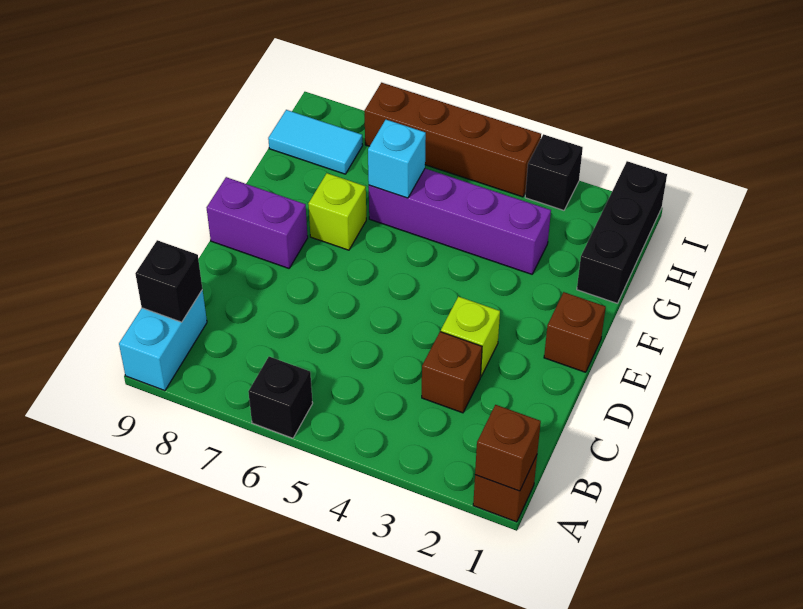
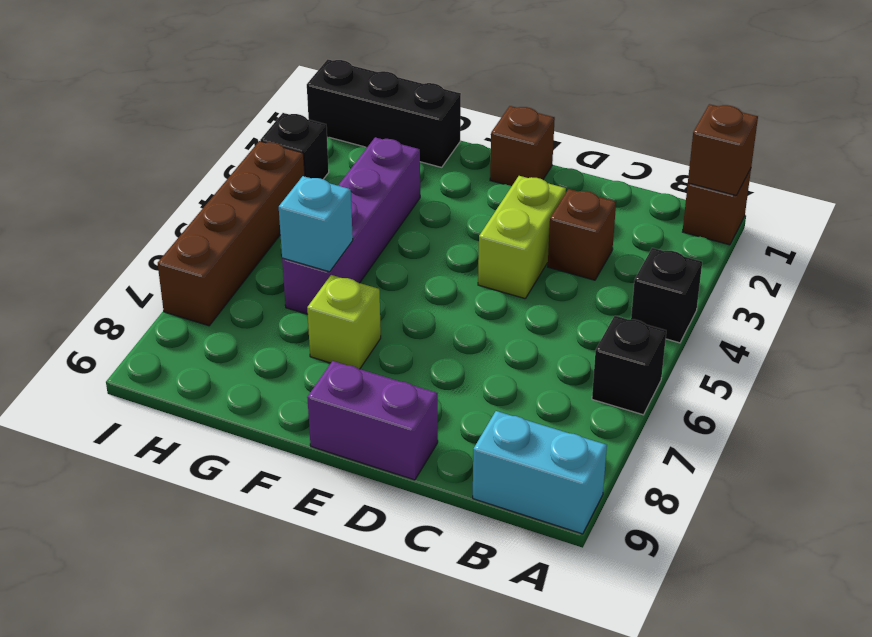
black brick B9 level 2 -> black brick A4 level 1
lime brick D3 level 1 -> lime brick D3:D4 level 1
purple brick E8:E9 level 1 -> purple brick D9:E9 level 1
cyan tile H8:H9 level 1 -> none

